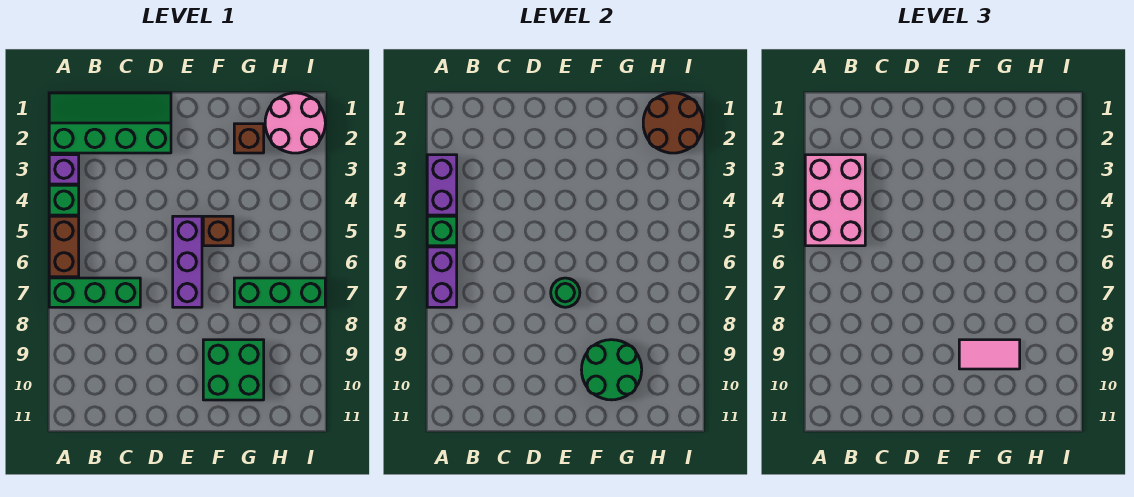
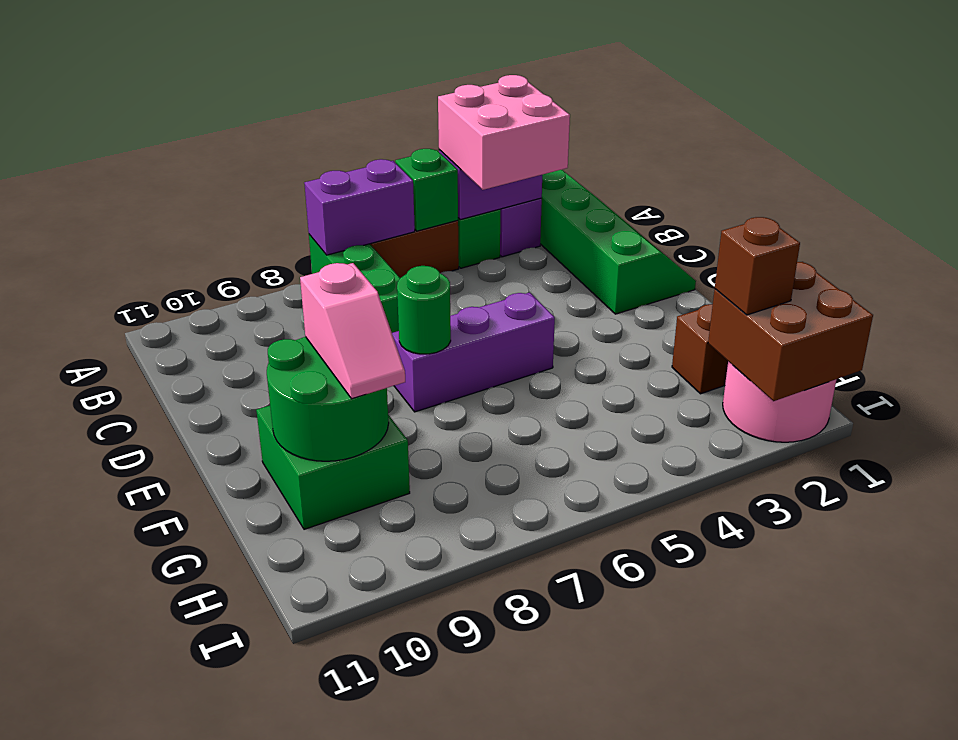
pink brick A3:B5 level 3 -> pink brick A3:B4 level 3
brown brick F5 level 1 -> brown brick H2 level 3
pink tile F9:G9 level 3 -> pink slope F9:G9 level 3 top F
green brick G7:I7 level 1 -> none
brown round brick H1:I2 level 2 -> brown brick H1:I2 level 2

